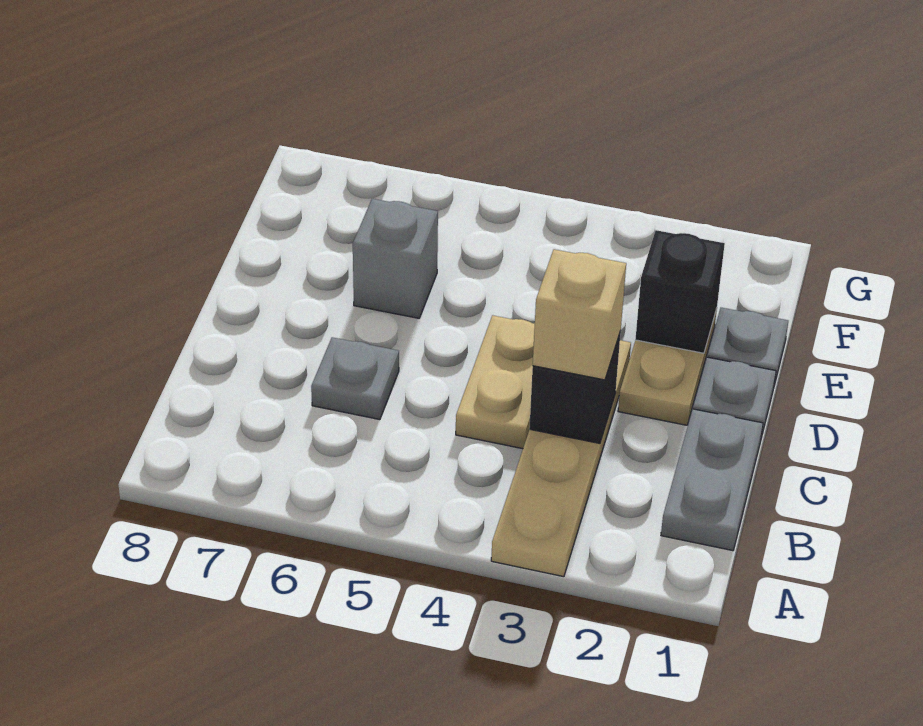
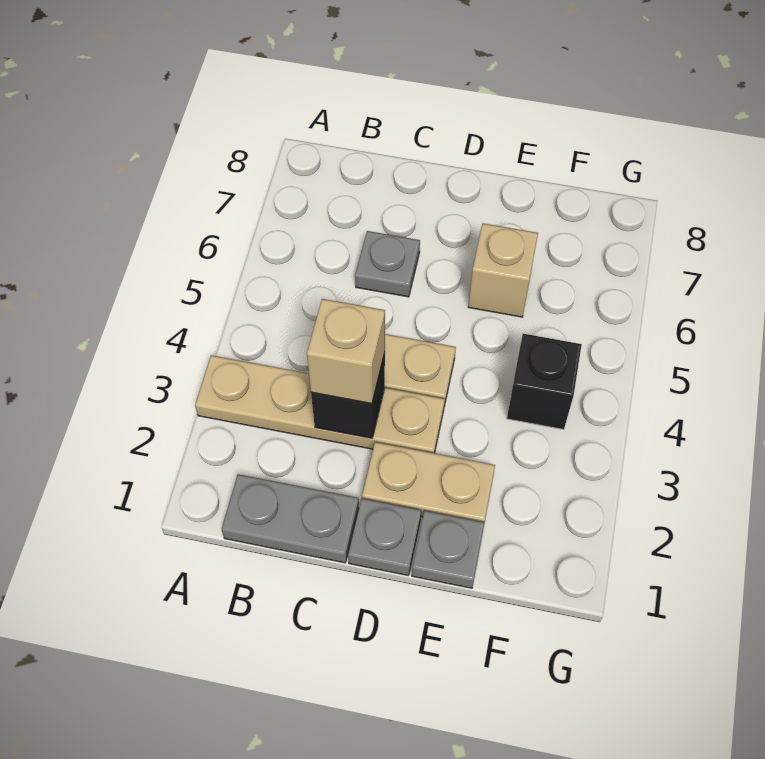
black brick E2 level 2 -> black brick F4 level 1
grey brick E6 level 1 -> tan brick E6 level 1

